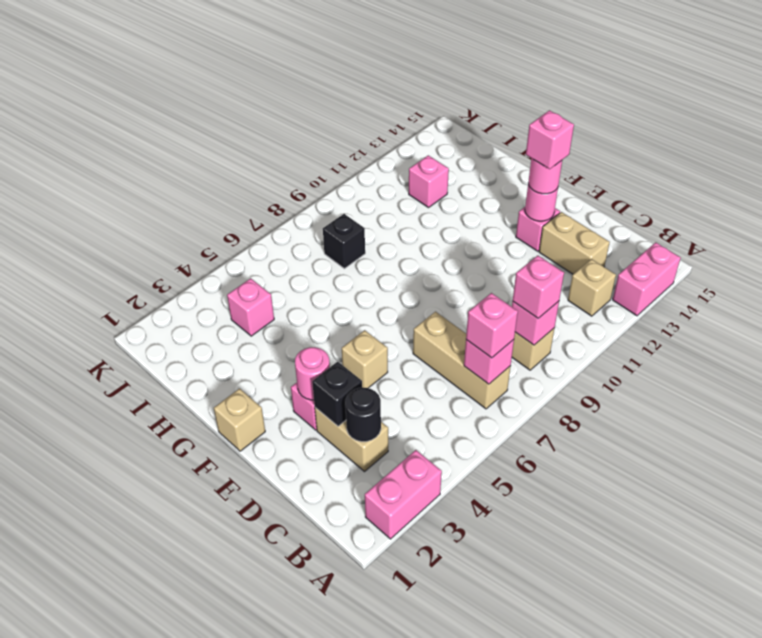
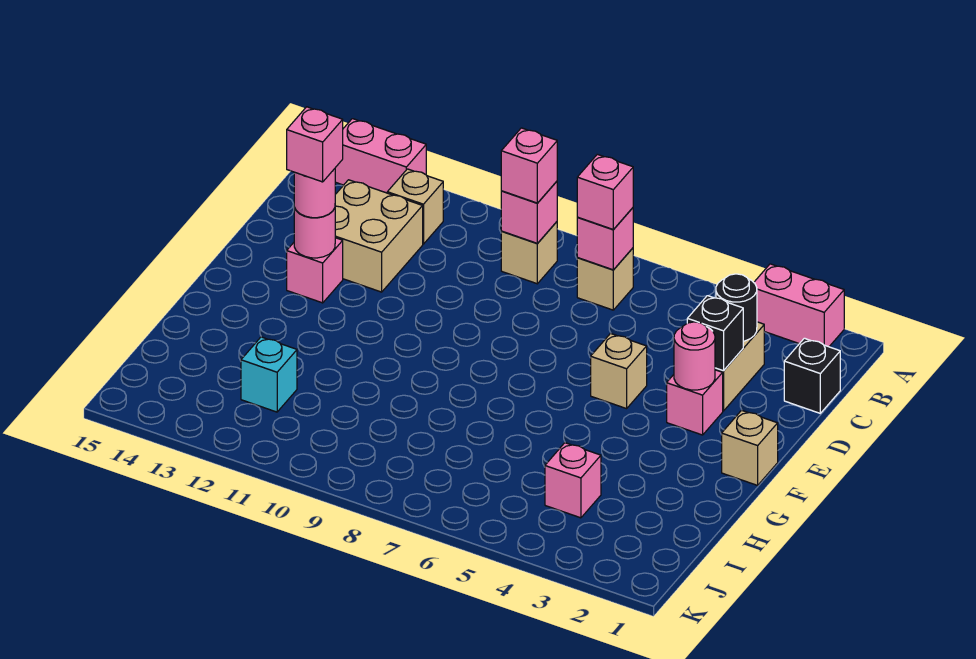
tan brick B7:D7 level 1 -> tan brick B7 level 1
tan brick C13:D13 level 1 -> tan brick C12:D13 level 1
black brick I8 level 1 -> black brick C1 level 1
pink brick I12 level 1 -> cyan brick I12 level 1

